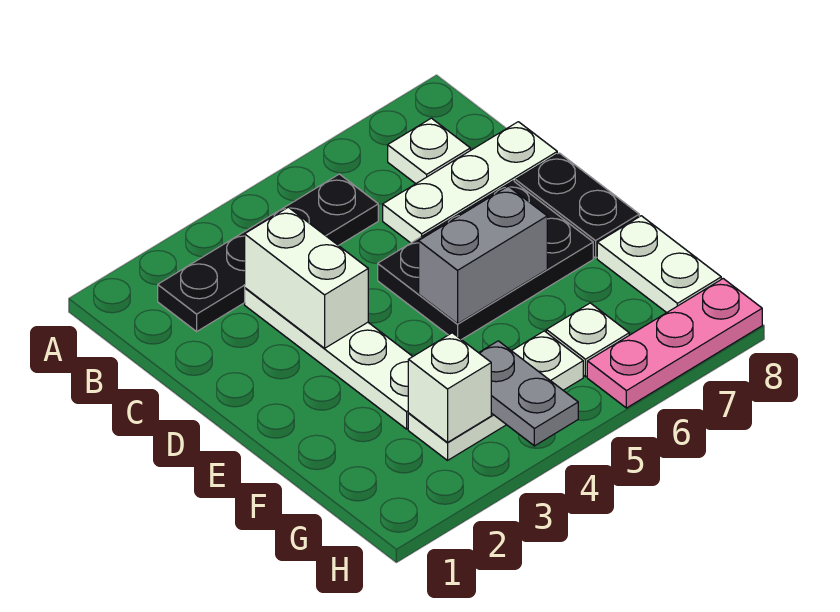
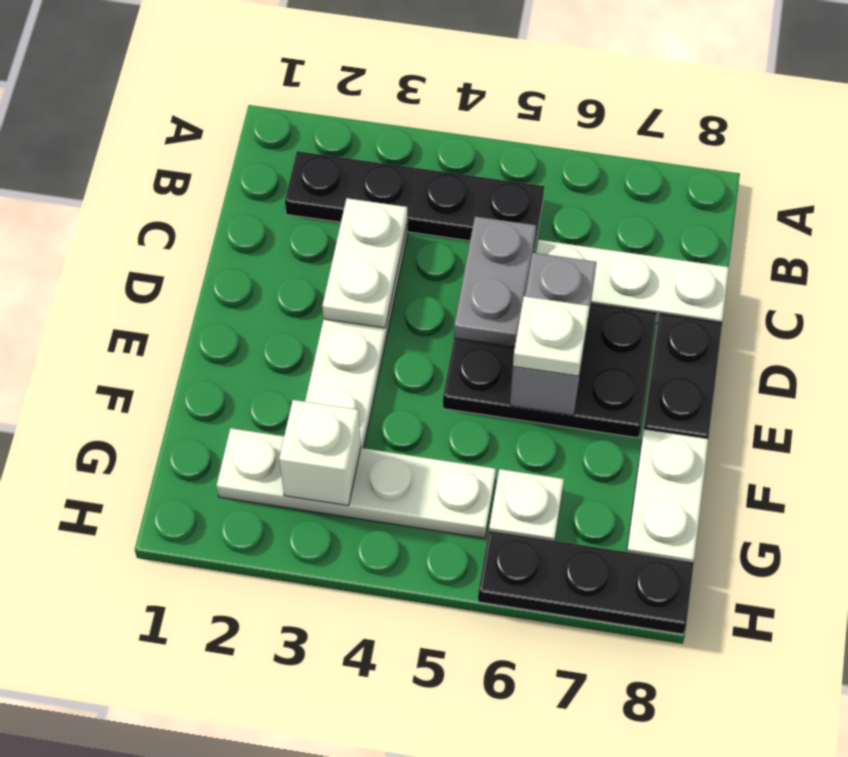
white plate B7 level 1 -> white plate E6 level 3
white brick C3:D3 level 2 -> white plate C3:D3 level 2
grey brick E5:E6 level 2 -> grey brick D6:E6 level 2
white plate G3:G5 level 1 -> white plate G2:G5 level 1
grey plate G4:H4 level 2 -> grey plate C5:D5 level 2
pink plate H6:H8 level 1 -> black plate H6:H8 level 1

